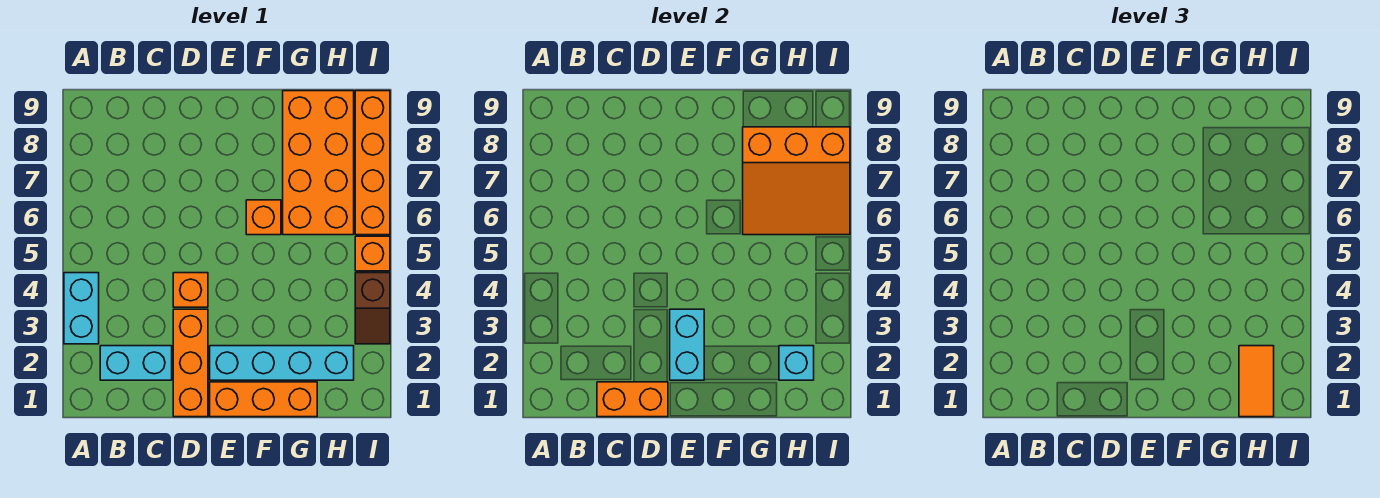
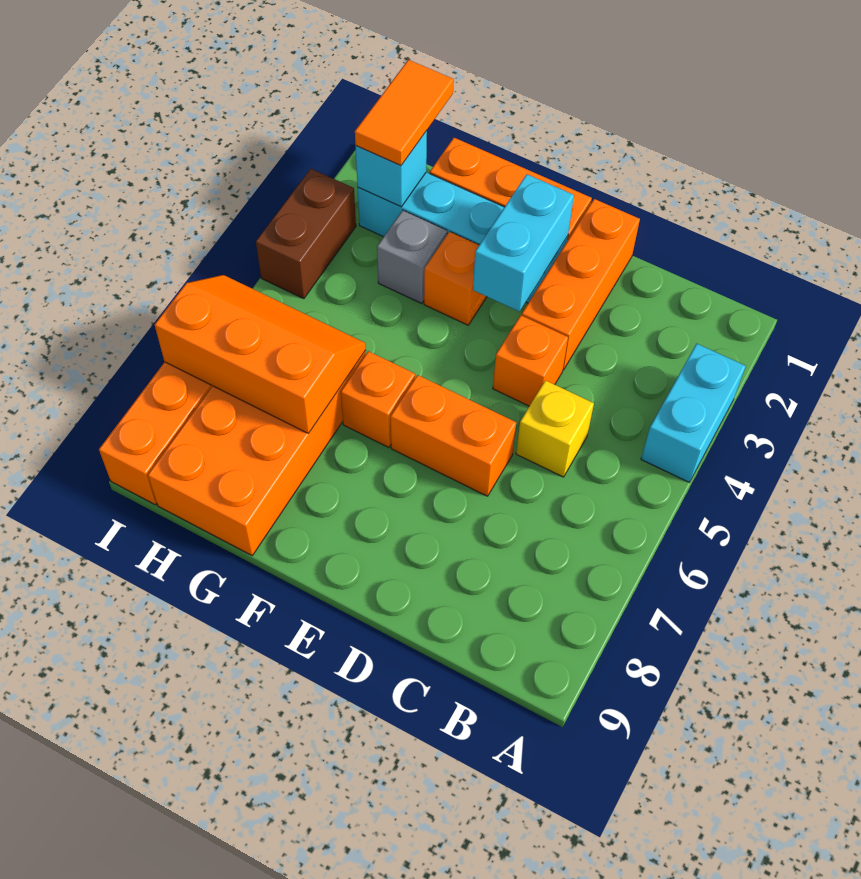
cyan brick B2:C2 level 1 -> none
orange brick C1:D1 level 2 -> orange brick D6:E6 level 1
none -> yellow brick C5 level 1
none -> grey brick G3 level 1
orange slope G6:I8 level 2 top 8 -> orange slope G6:I7 level 2 top 7
brown slope I3:I4 level 1 top 4 -> brown brick I3:I4 level 1
orange brick I5 level 1 -> orange brick F3 level 1

